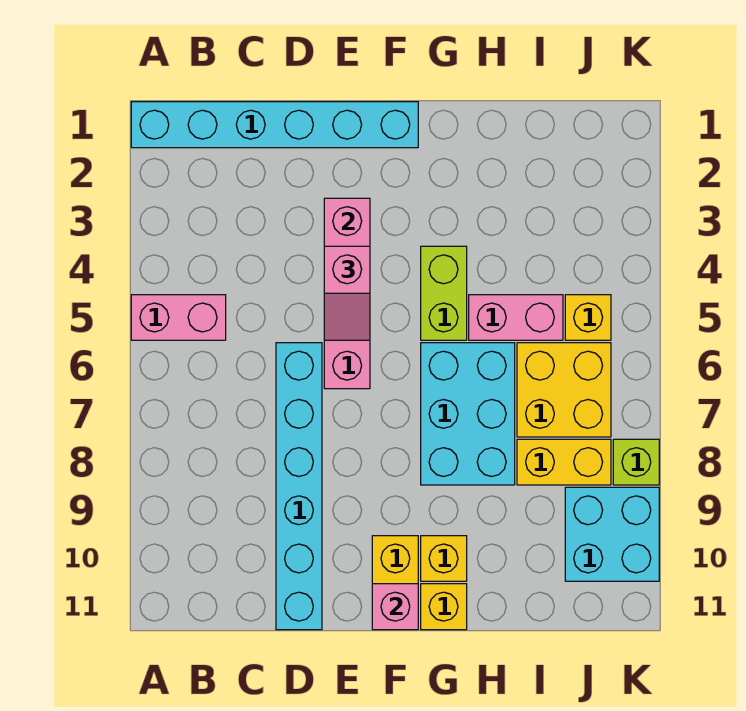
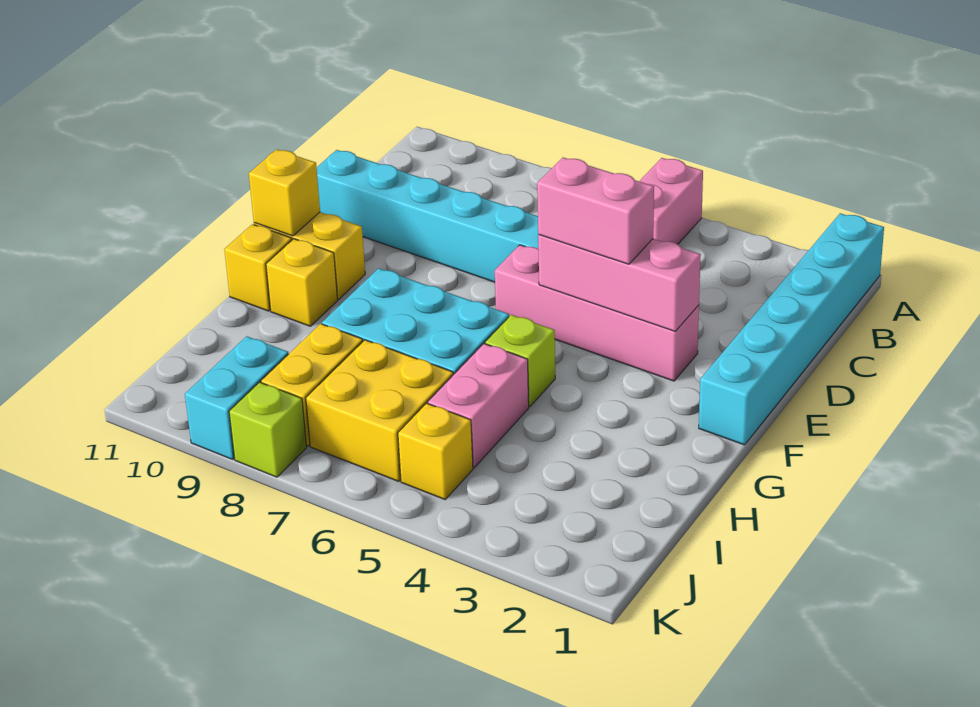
pink slope E4:E5 level 3 top 4 -> pink brick E4:E5 level 3
pink brick F11 level 2 -> yellow brick F11 level 2
lime brick G4:G5 level 1 -> lime brick G5 level 1
cyan brick J9:K10 level 1 -> cyan brick J9:K9 level 1

